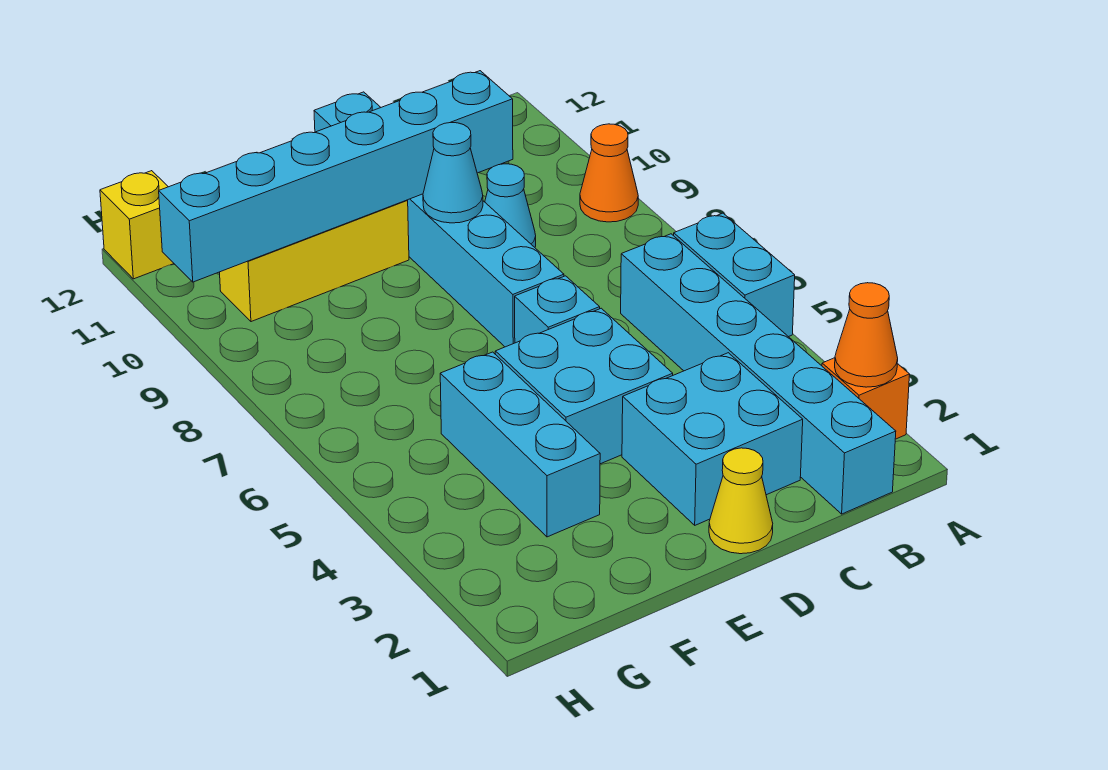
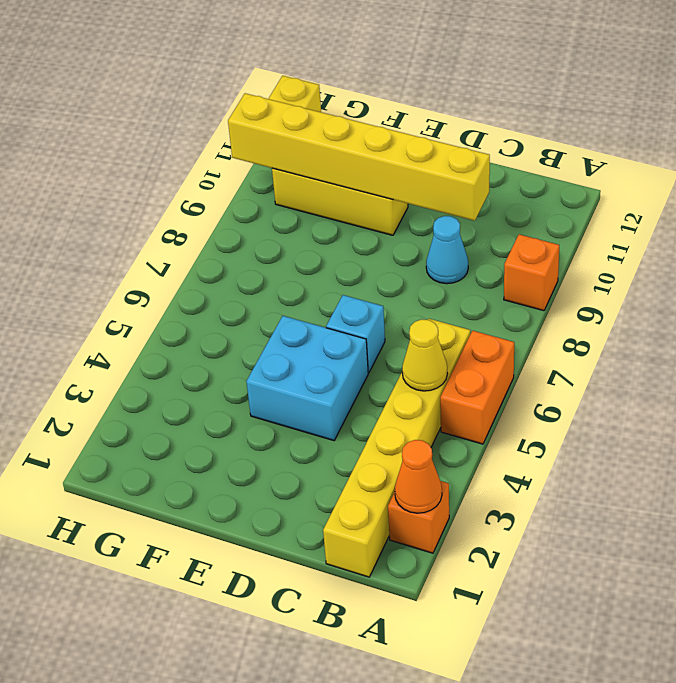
cyan brick A5:A6 level 1 -> orange brick A5:A6 level 1
orange cone A9 level 1 -> orange brick A9 level 1
cyan brick B1:B6 level 1 -> yellow brick B1:B6 level 1
cyan brick C2:D3 level 1 -> none
cyan brick C10:H10 level 2 -> yellow brick C10:H10 level 2
yellow cone D1 level 1 -> yellow cone B5 level 2
cyan brick D7:D12 level 1 -> none
cyan cone D9 level 2 -> none
cyan brick F3:F5 level 1 -> none

